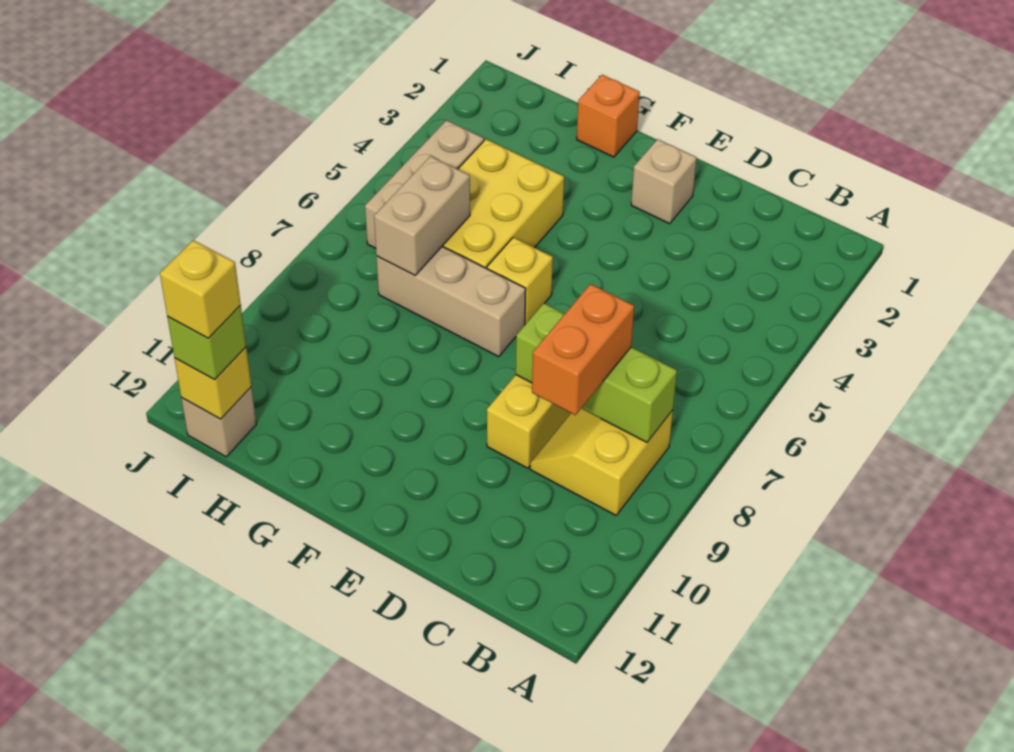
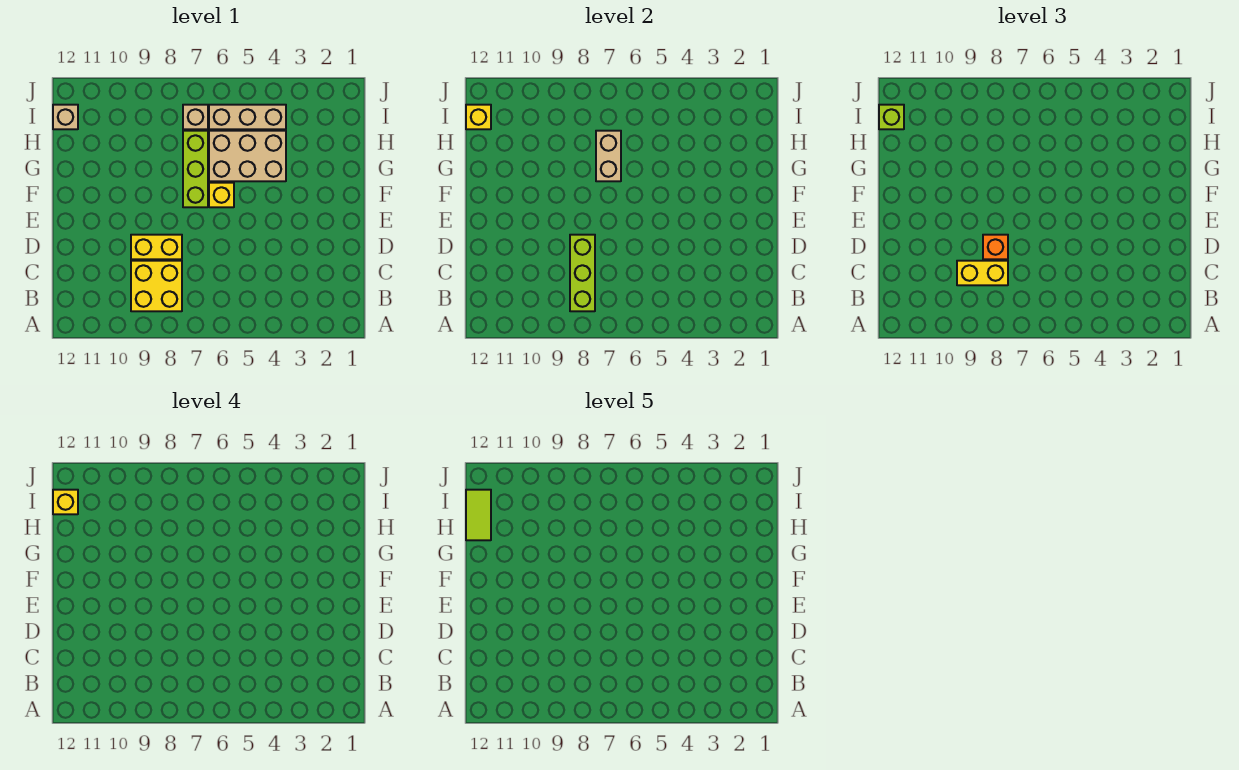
yellow slope B8:C9 level 1 top B -> yellow brick B8:C9 level 1
orange brick C8:C9 level 3 -> yellow brick C8:C9 level 3
tan brick E2 level 1 -> tan brick I7 level 1
tan brick F7:H7 level 1 -> lime brick F7:H7 level 1
orange brick G1 level 1 -> orange brick D8 level 3
yellow brick G4:H6 level 1 -> tan brick G4:H6 level 1
tan brick H6:H7 level 2 -> tan brick G7:H7 level 2
none -> lime tile H12:I12 level 5

